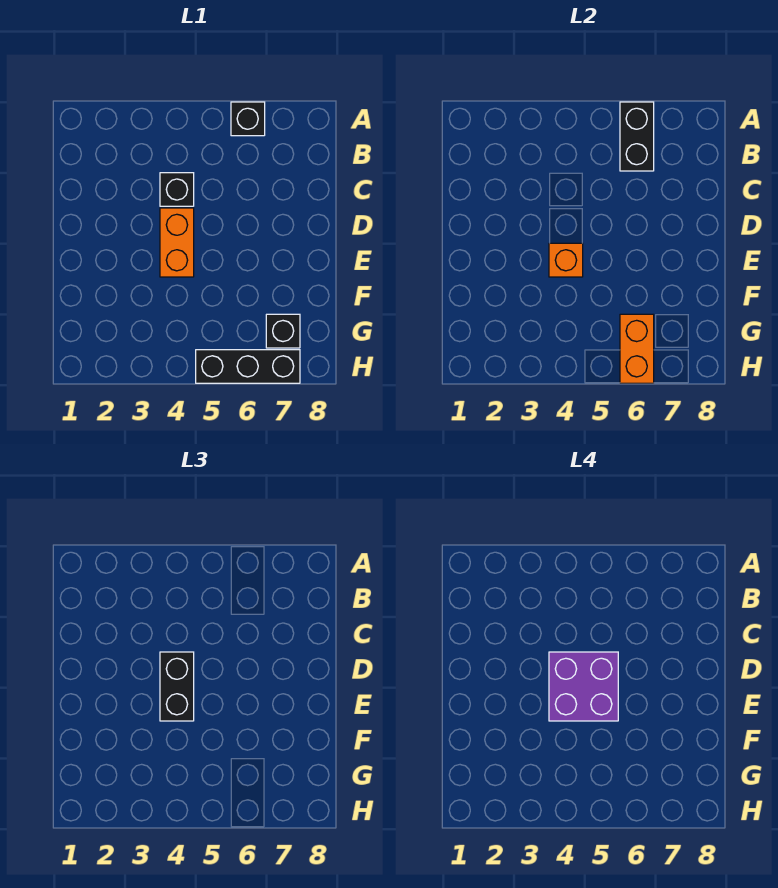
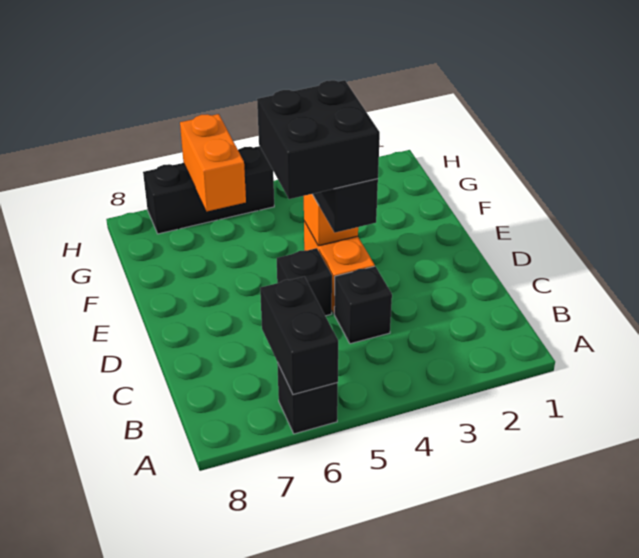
purple brick D4:E5 level 4 -> black brick D4:E5 level 4
black brick G7 level 1 -> black brick D5 level 1

